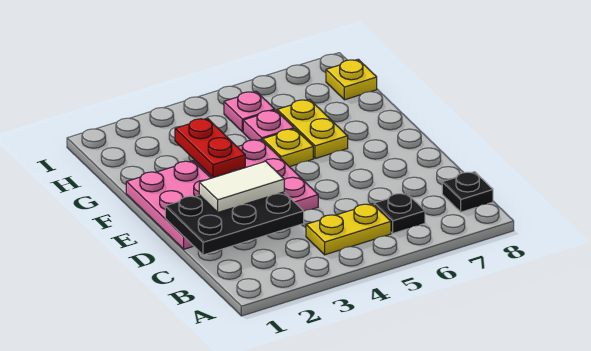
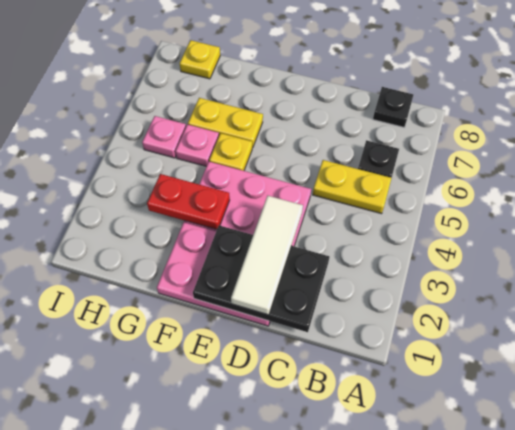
yellow plate B4:B5 level 1 -> yellow plate B5:C5 level 1
black plate C1:D3 level 2 -> black plate C1:E2 level 2
white tile D2:D3 level 3 -> white tile D1:D3 level 3

